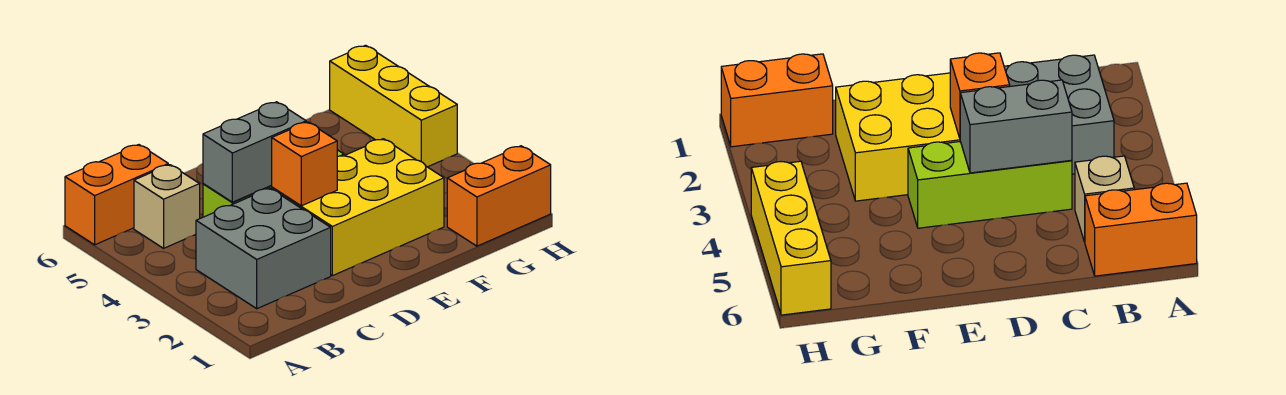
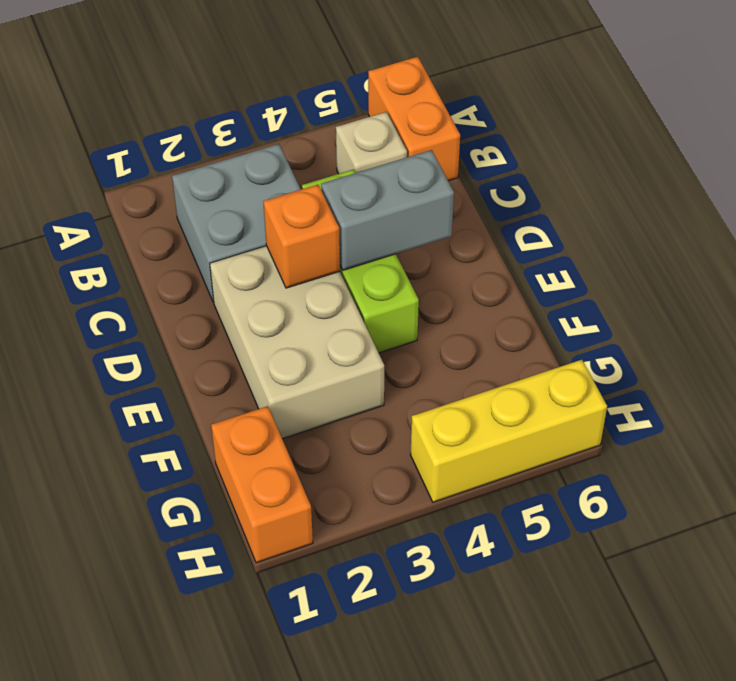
grey brick C4:D4 level 2 -> grey brick D4:D5 level 2
yellow brick D2:F3 level 1 -> tan brick D2:F3 level 1

